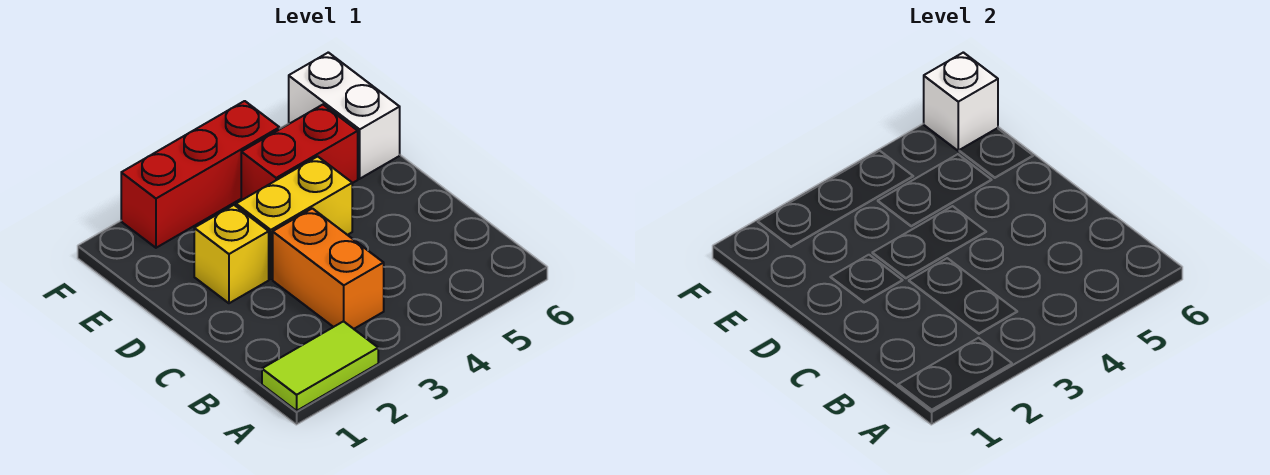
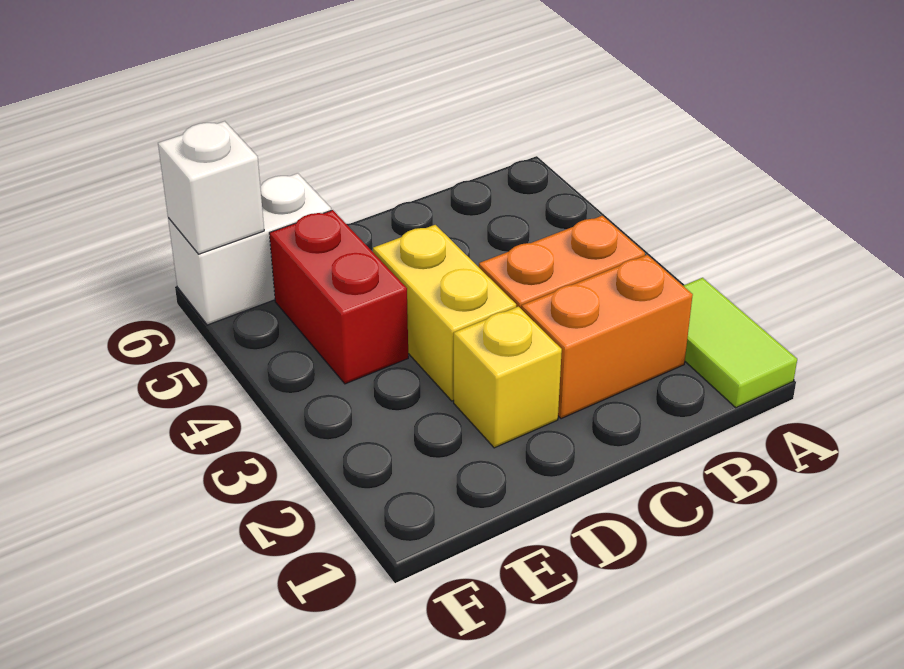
none -> orange brick B2:C2 level 1
red brick F2:F4 level 1 -> none

